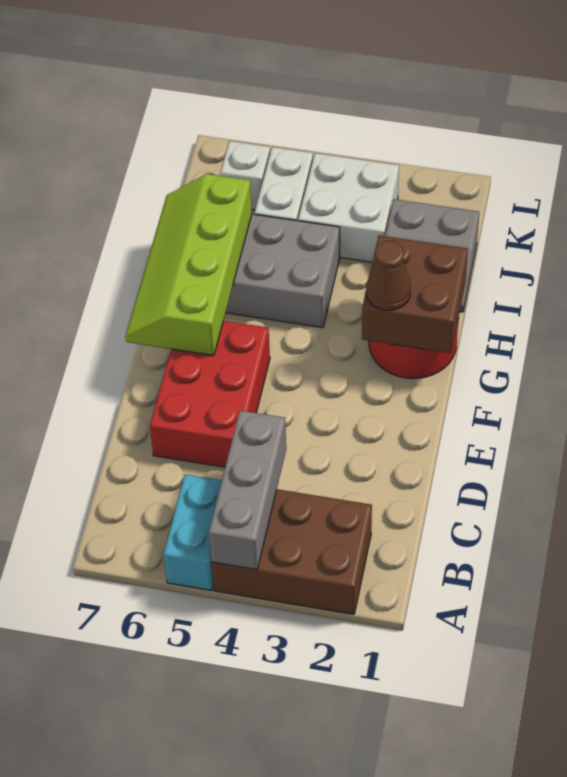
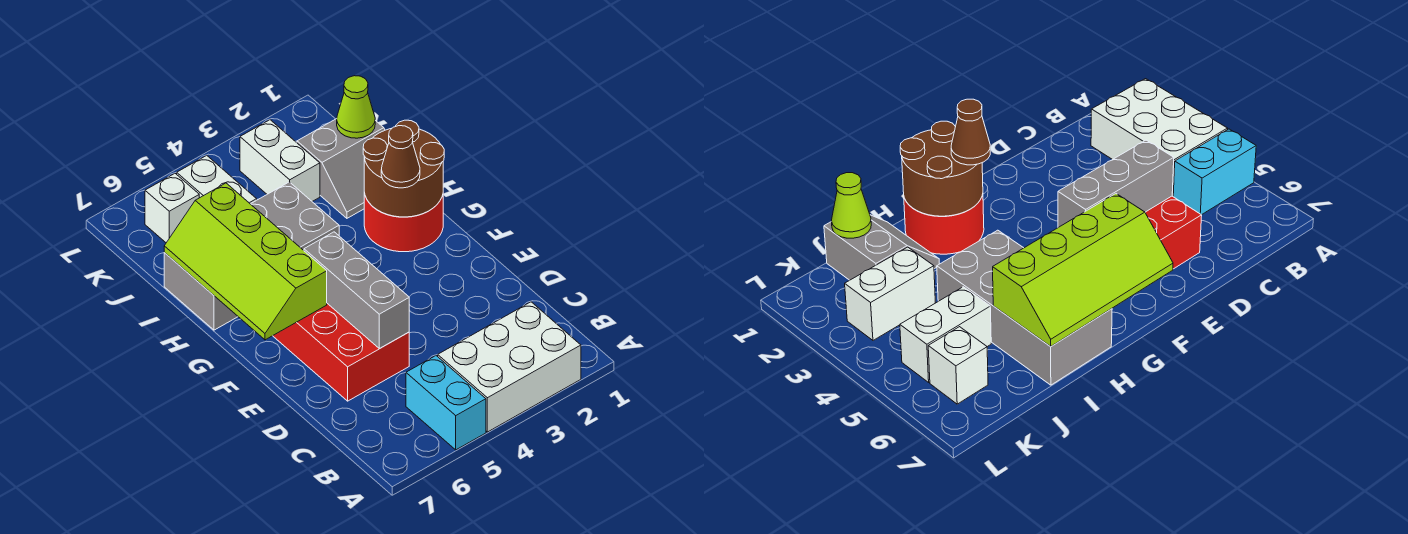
brown brick A2:B4 level 1 -> white brick A2:B4 level 1
grey brick A4:C4 level 2 -> grey brick D5:F5 level 2
brown brick G1:H2 level 2 -> brown round brick G1:H2 level 2
none -> lime cone J1 level 2
white brick J3:K4 level 1 -> white brick J3:K3 level 1

